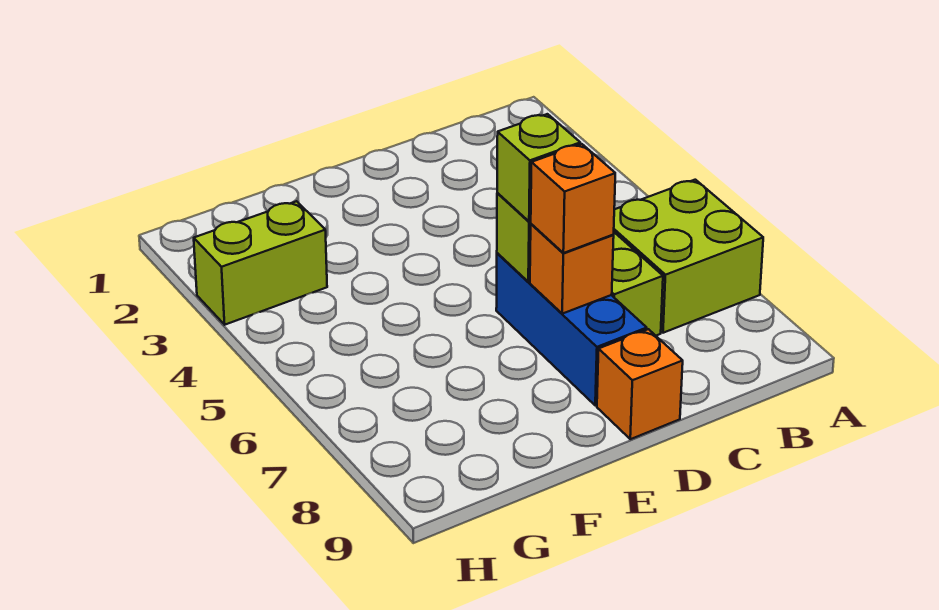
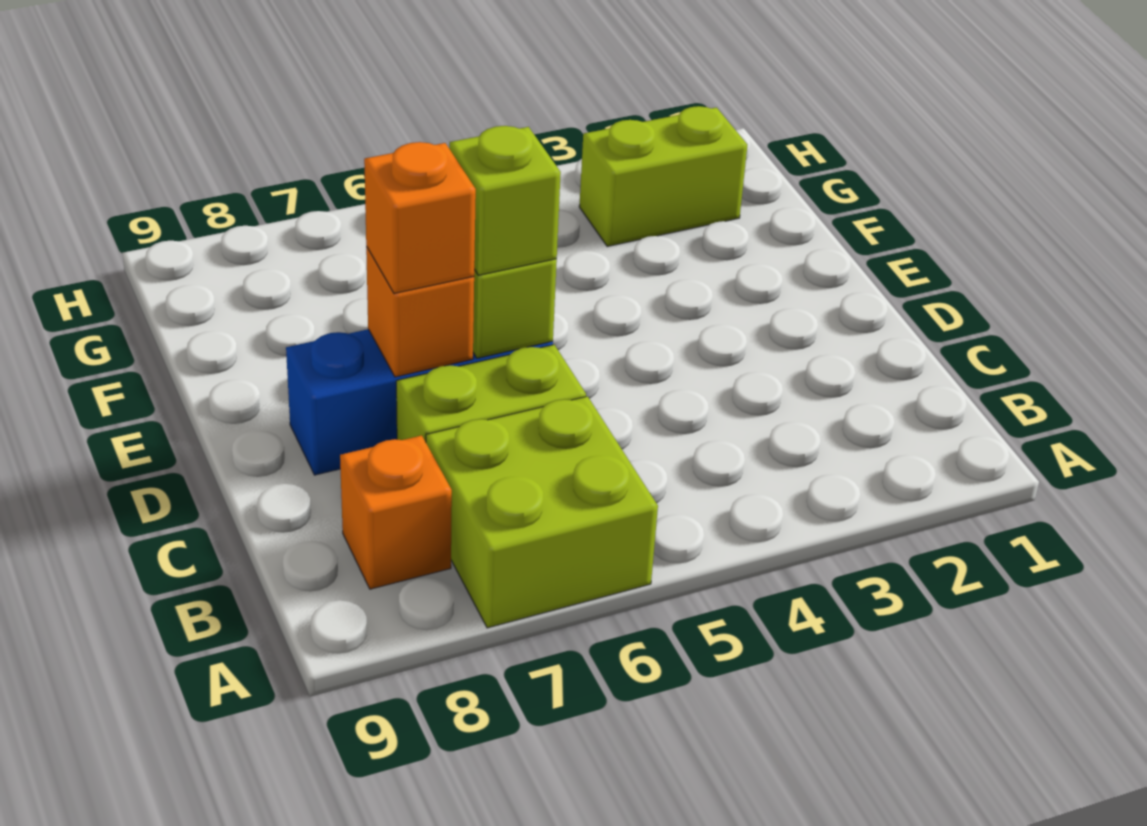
orange brick D9 level 1 -> orange brick B8 level 1
lime brick G3:H3 level 1 -> lime brick G2:G3 level 1

